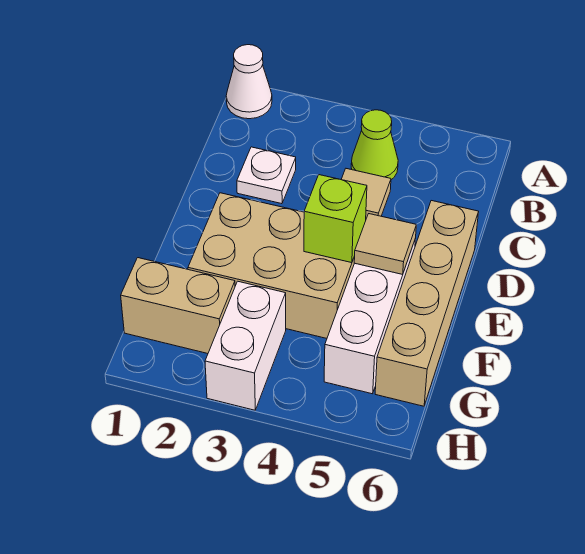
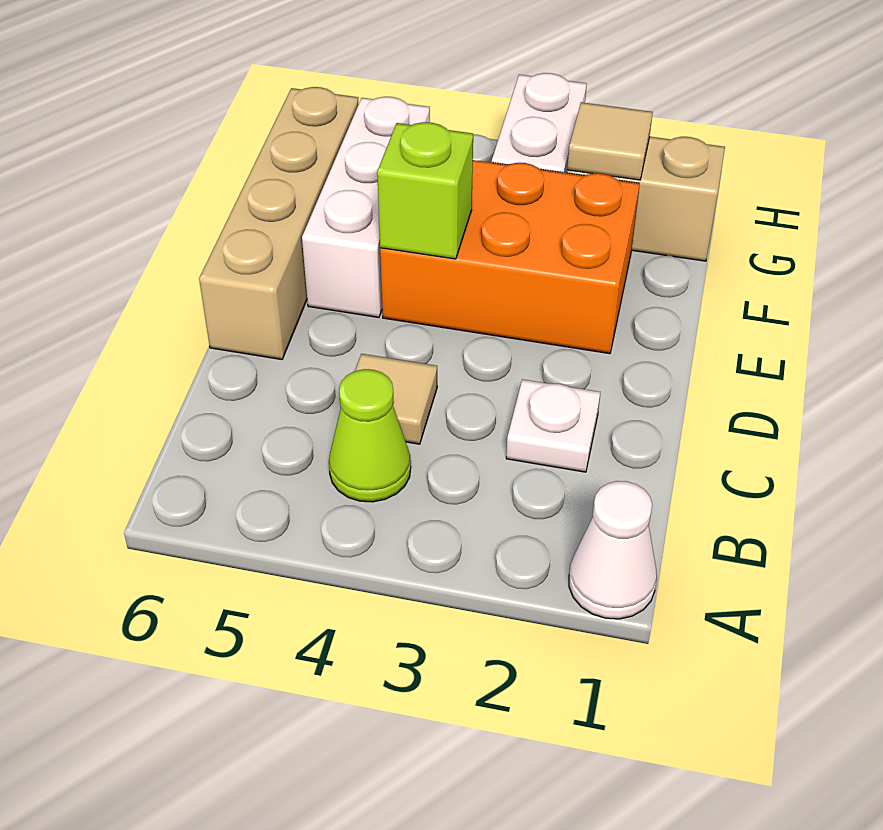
tan brick E2:F4 level 1 -> orange brick E2:F4 level 1
tan tile E5 level 2 -> tan tile G2 level 2

